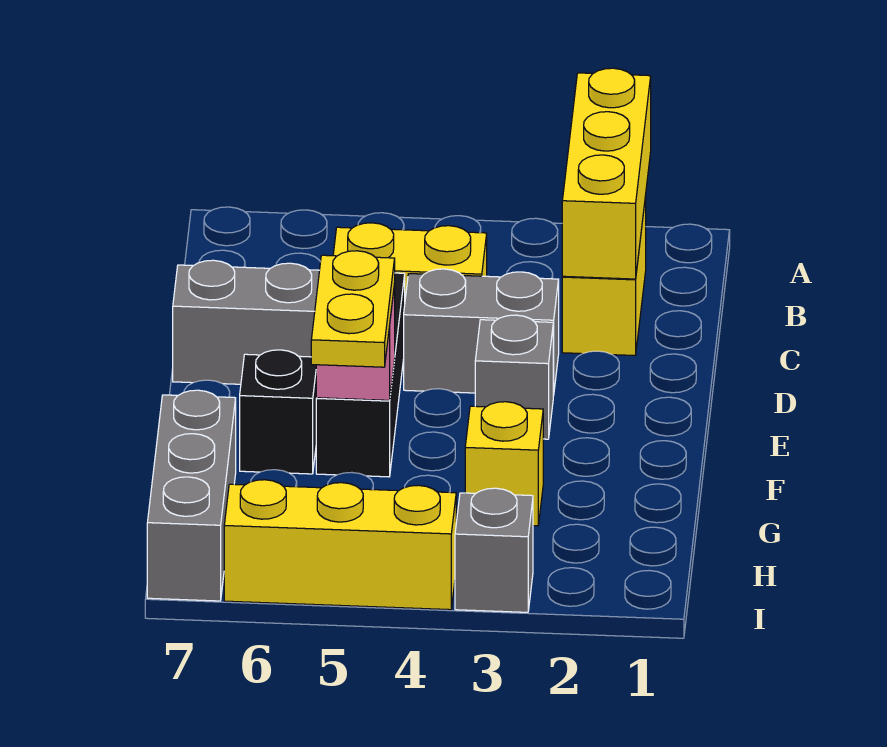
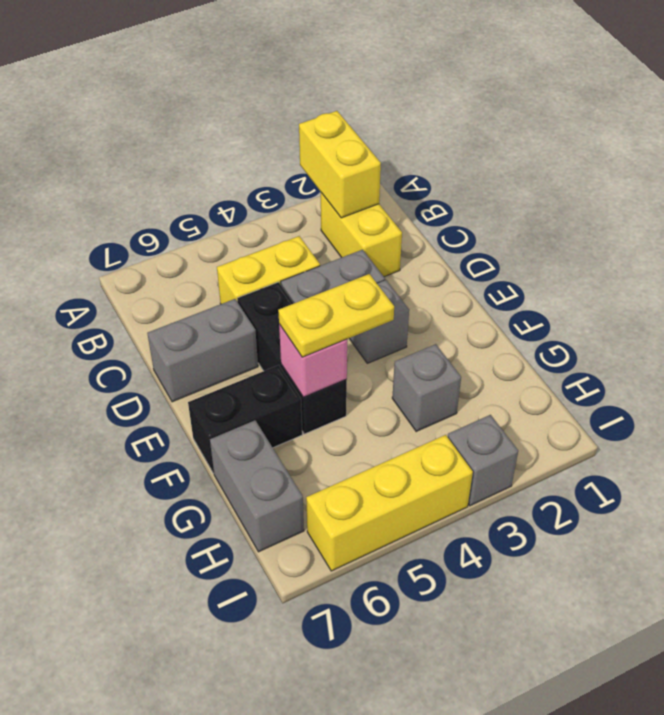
yellow brick A2:C2 level 2 -> yellow brick A2:B2 level 2
yellow plate F5:G5 level 3 -> yellow plate F4:F5 level 3
black brick F6 level 1 -> black brick F6:F7 level 1
yellow brick G3 level 1 -> grey brick G3 level 1
grey brick G7:I7 level 1 -> grey brick G7:H7 level 1

